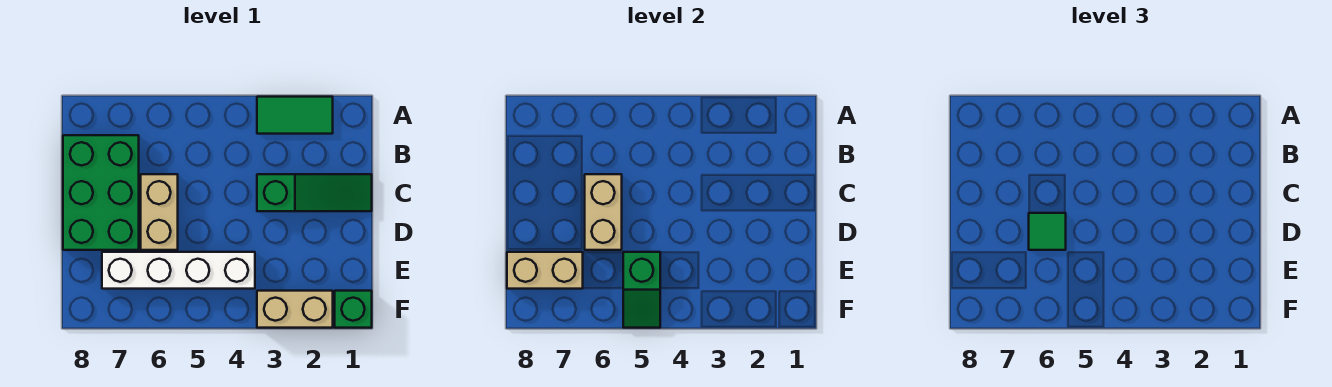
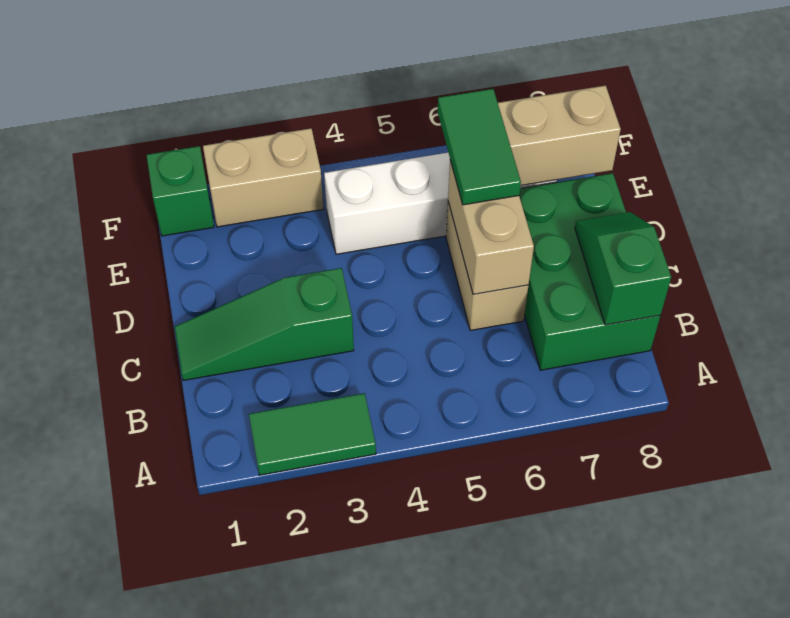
green tile D6 level 3 -> green tile D6:E6 level 3
green slope E5:F5 level 2 top E -> green slope B8:C8 level 2 top B

